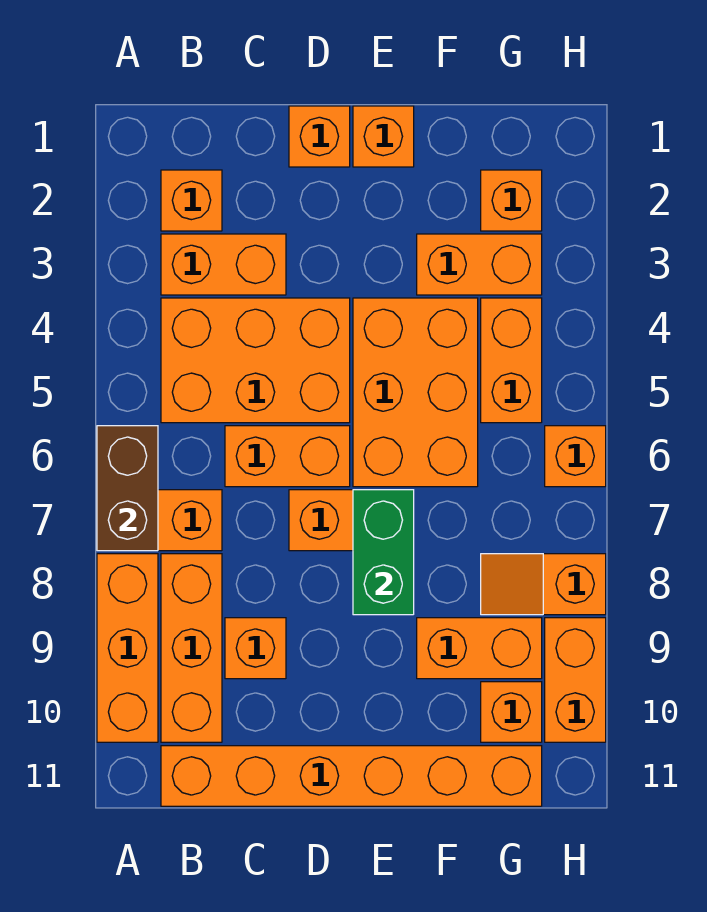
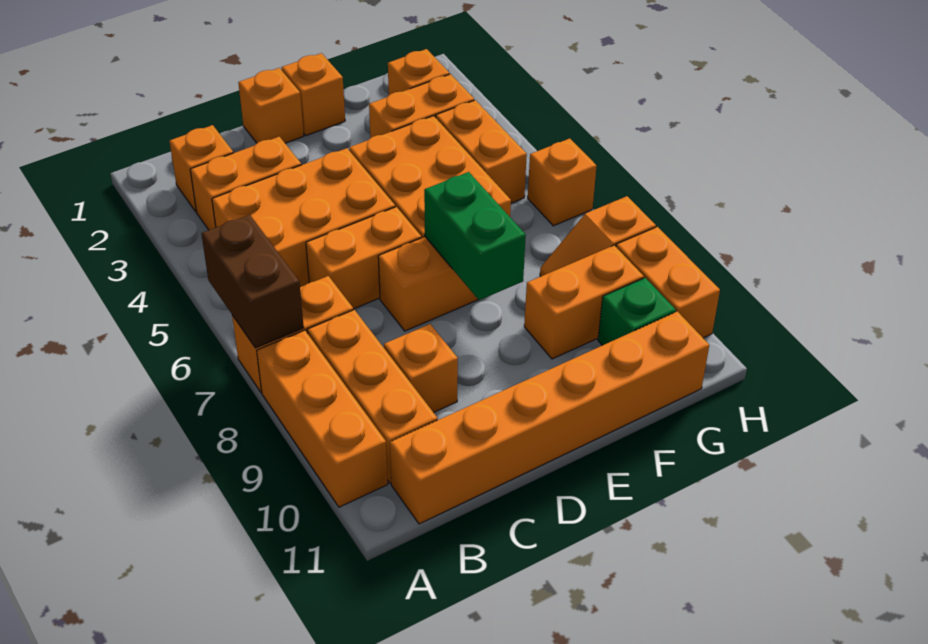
orange brick G10 level 1 -> green brick G10 level 1

